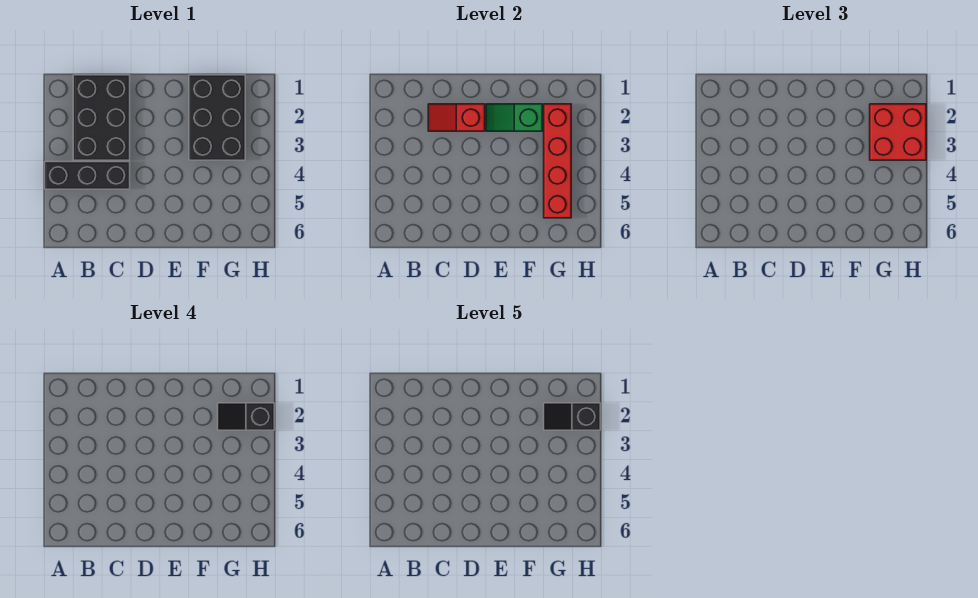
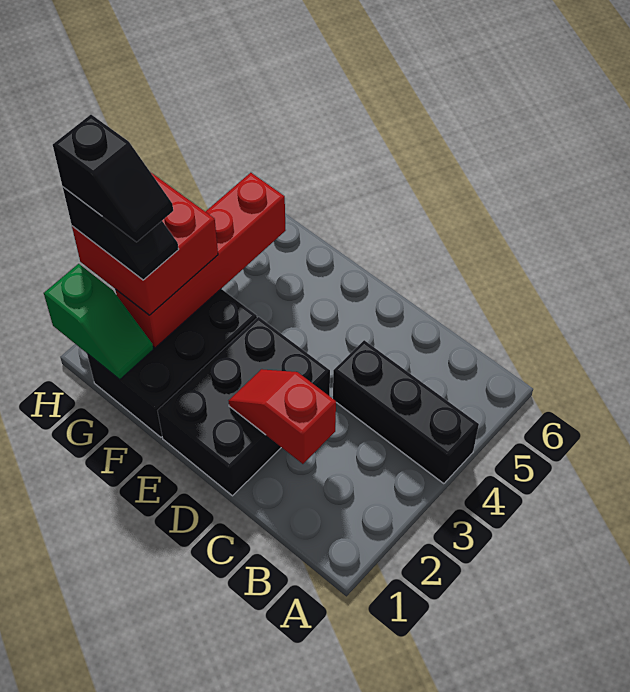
black brick B1:C3 level 1 -> black brick D1:E3 level 1
red slope C2:D2 level 2 top D -> red slope C2:D2 level 2 top C
green slope E2:F2 level 2 top F -> green slope G1:H1 level 2 top H

